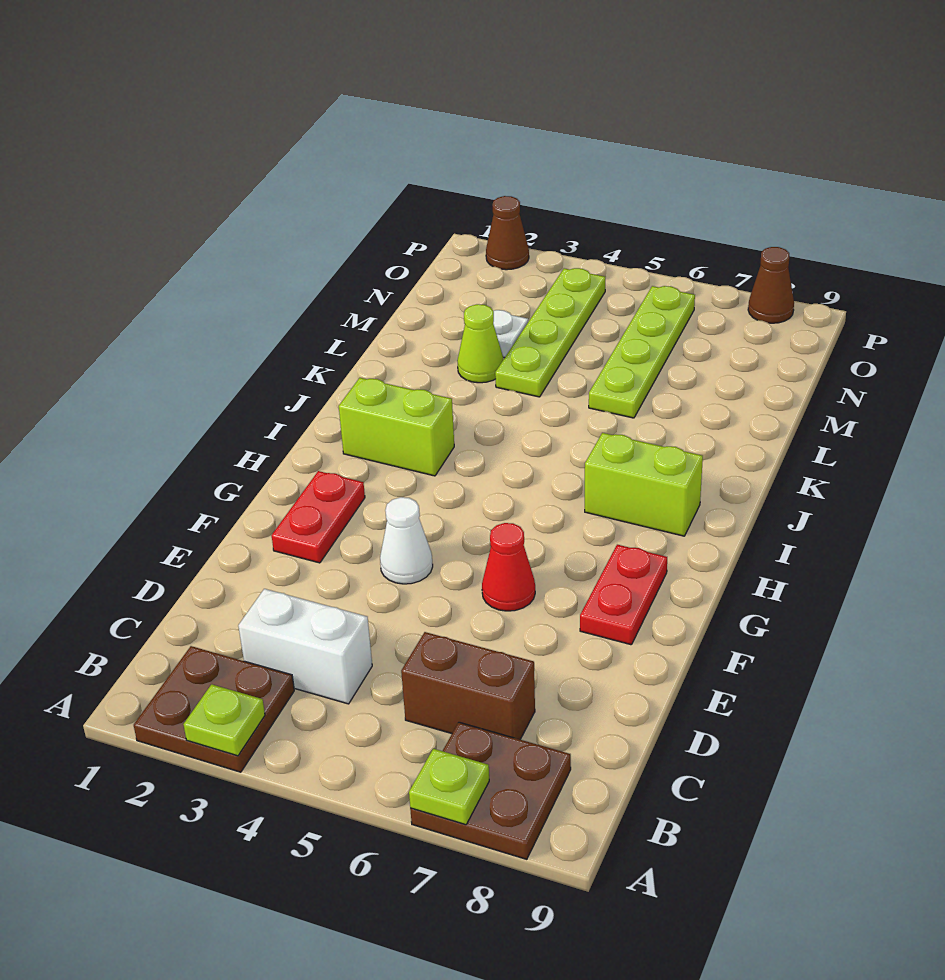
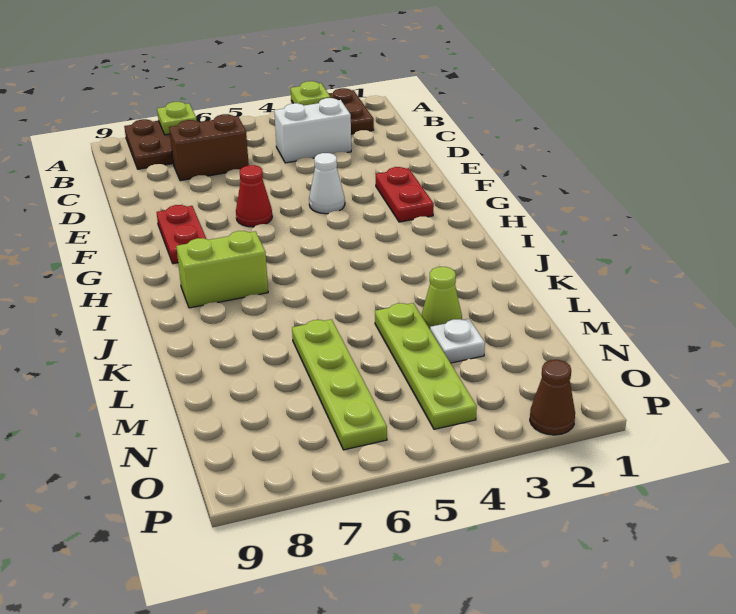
lime brick I2:I3 level 1 -> none
brown cone P8 level 1 -> none

